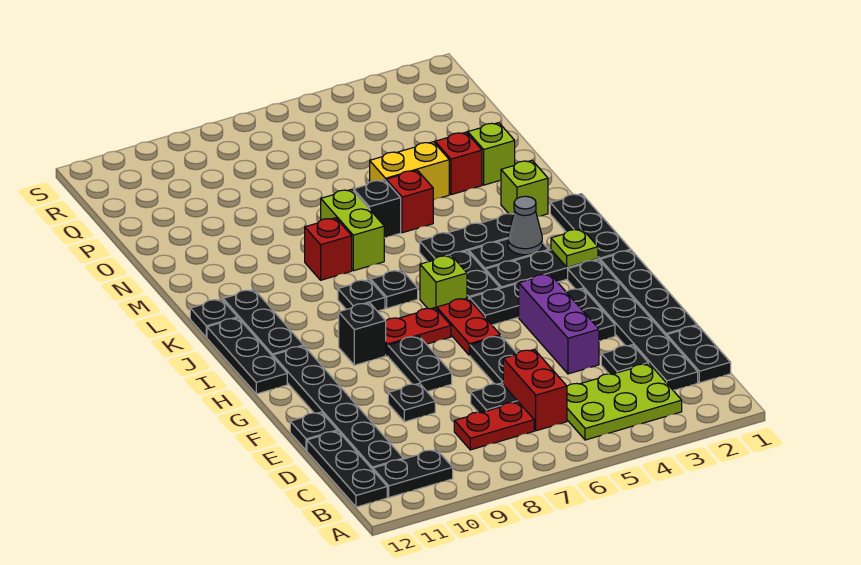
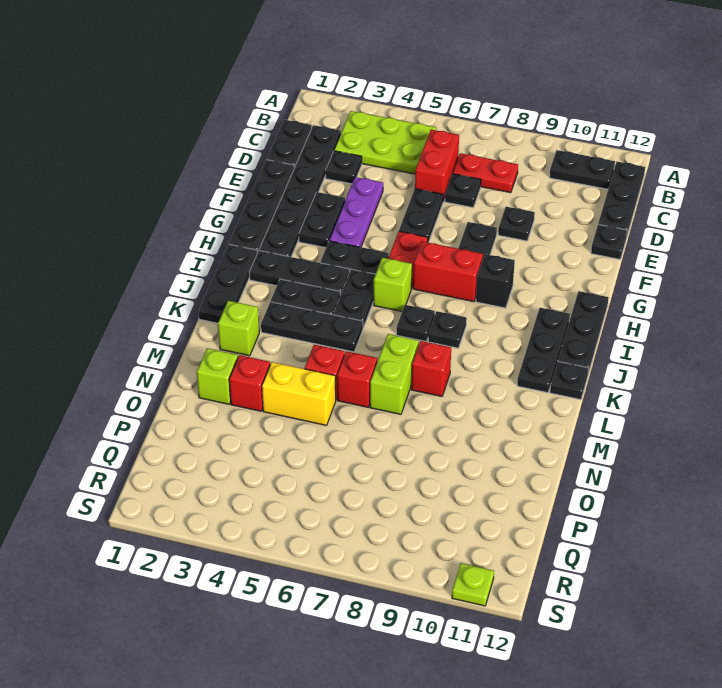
black plate C11:H11 level 1 -> none
purple brick E4:G4 level 1 -> purple plate E4:G4 level 1
red plate H7:H8 level 1 -> red brick H7:H8 level 1
lime plate I2 level 2 -> lime plate S11 level 1
grey cone J3 level 2 -> none
black brick M6 level 1 -> red brick M6 level 1

